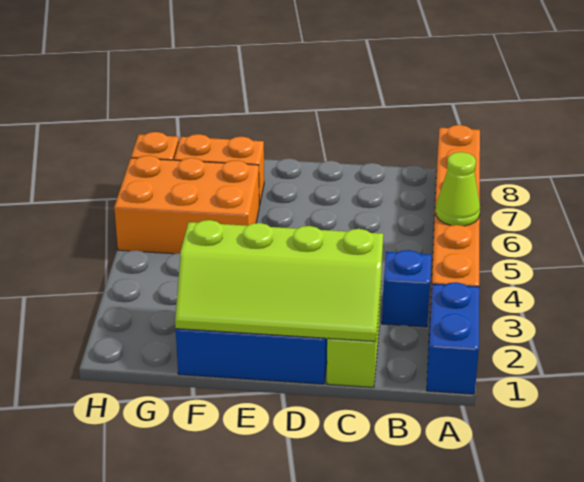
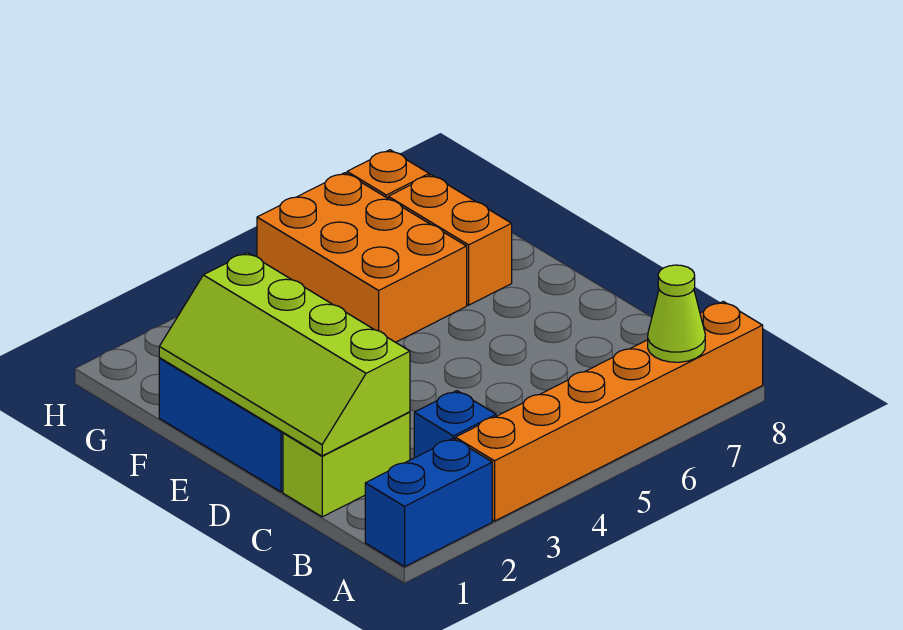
lime cone A5 level 2 -> lime cone A7 level 2

